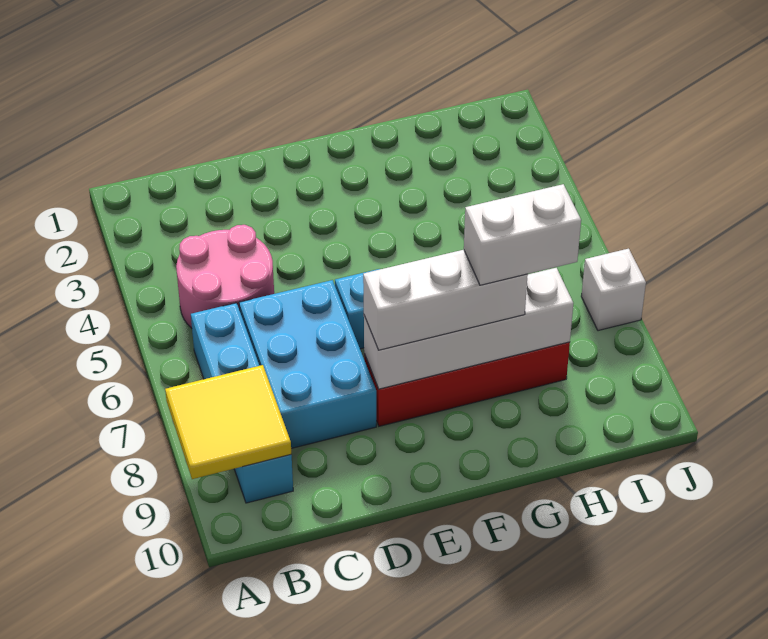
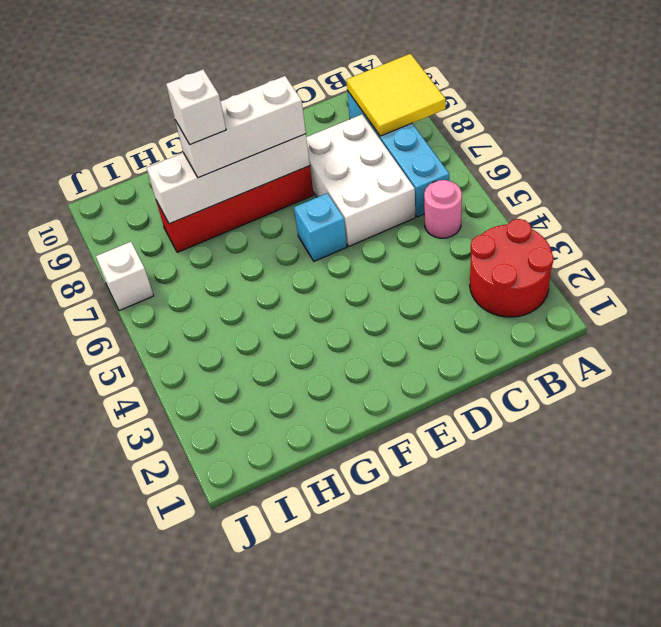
none -> red round brick A2:B3 level 1
pink round brick B4:C5 level 1 -> pink round brick B5 level 1
cyan brick C6:D8 level 1 -> white brick C6:D8 level 1
white brick G8:H8 level 4 -> white brick G8 level 4

